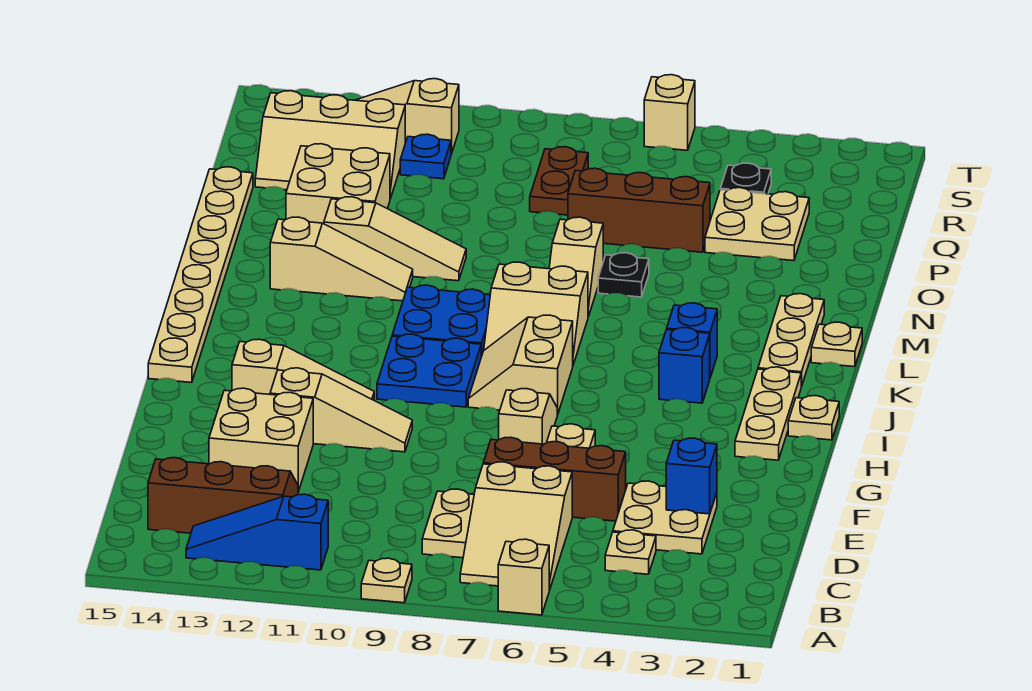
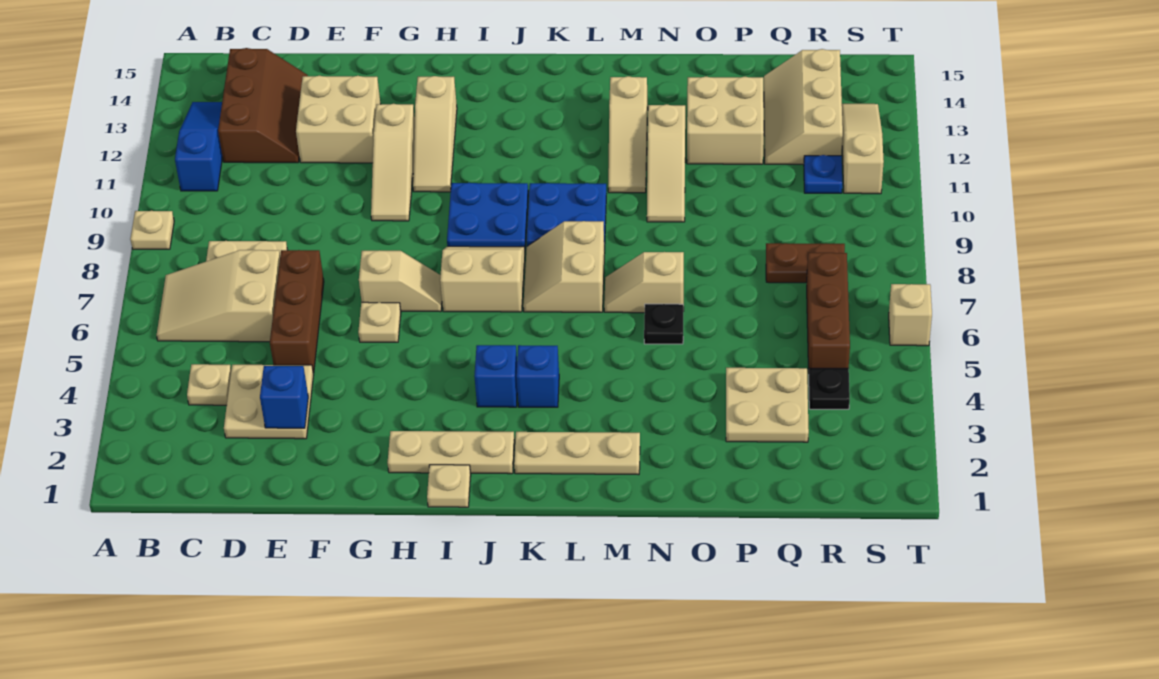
tan brick A6 level 1 -> none
tan plate I15:P15 level 1 -> none
tan plate L1 level 1 -> none
brown brick P5:P7 level 1 -> brown brick R5:R7 level 1

